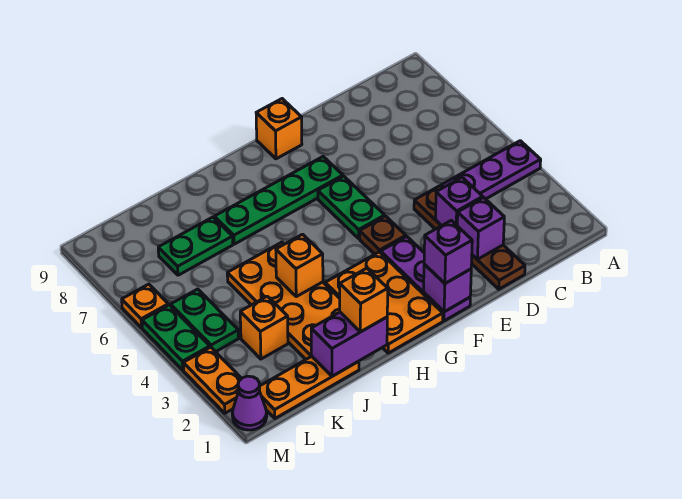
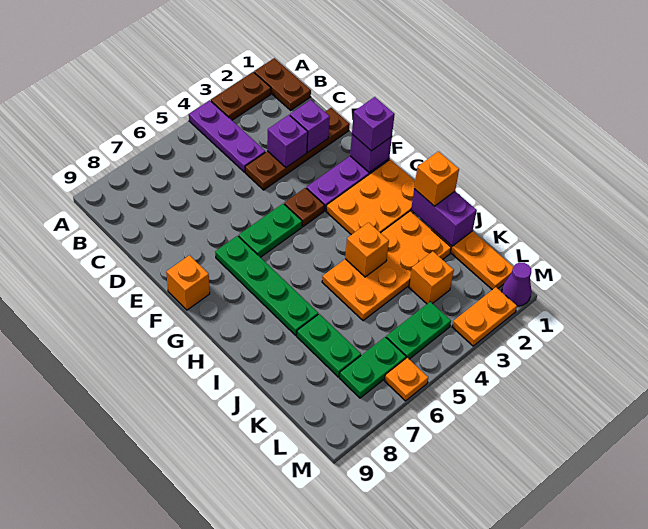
none -> brown plate A1:B1 level 1
none -> brown plate A2:A3 level 1
green plate M4:M5 level 1 -> green plate L6:L7 level 1

